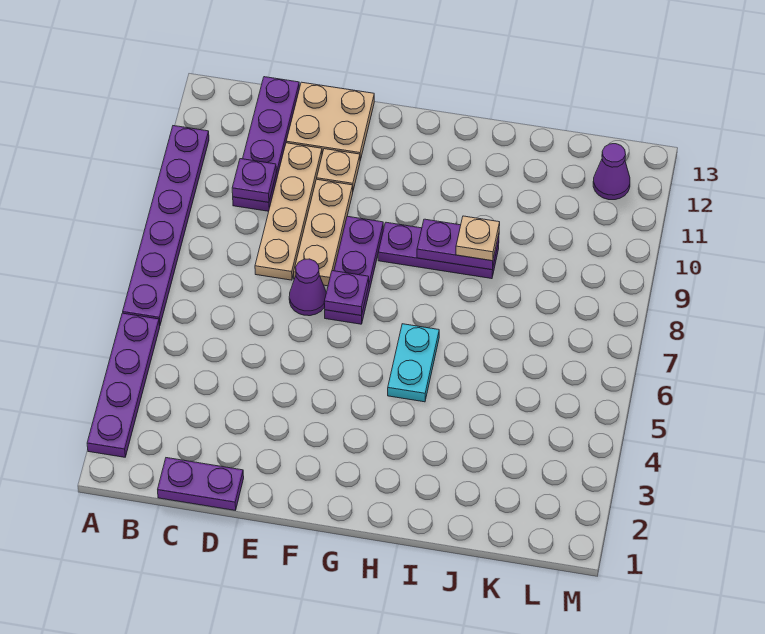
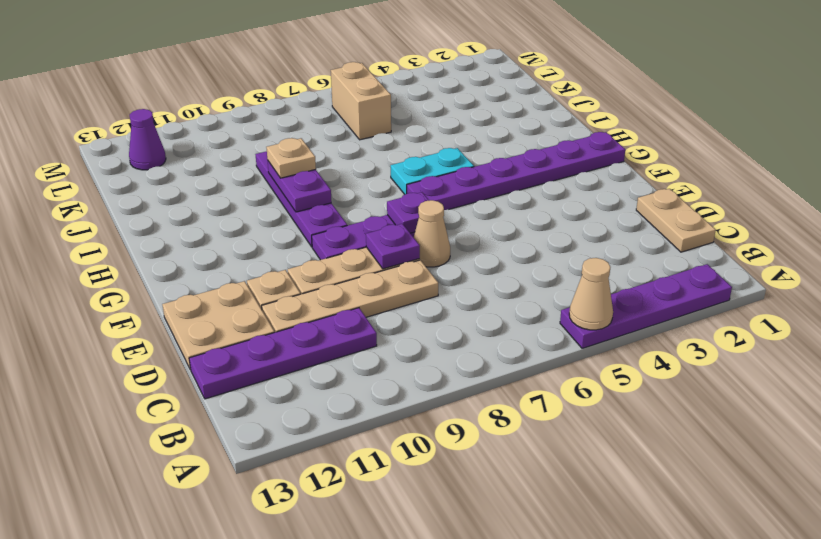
none -> tan cone A5 level 2
purple plate A6:A11 level 1 -> purple plate G1:G6 level 1
purple plate C1:D1 level 1 -> tan plate C1:D1 level 1
purple plate C10 level 2 -> purple plate E8 level 2
purple cone E7 level 1 -> tan cone E7 level 1
purple plate G9:I9 level 1 -> purple plate G9:J9 level 1
none -> tan brick K6:L6 level 1

